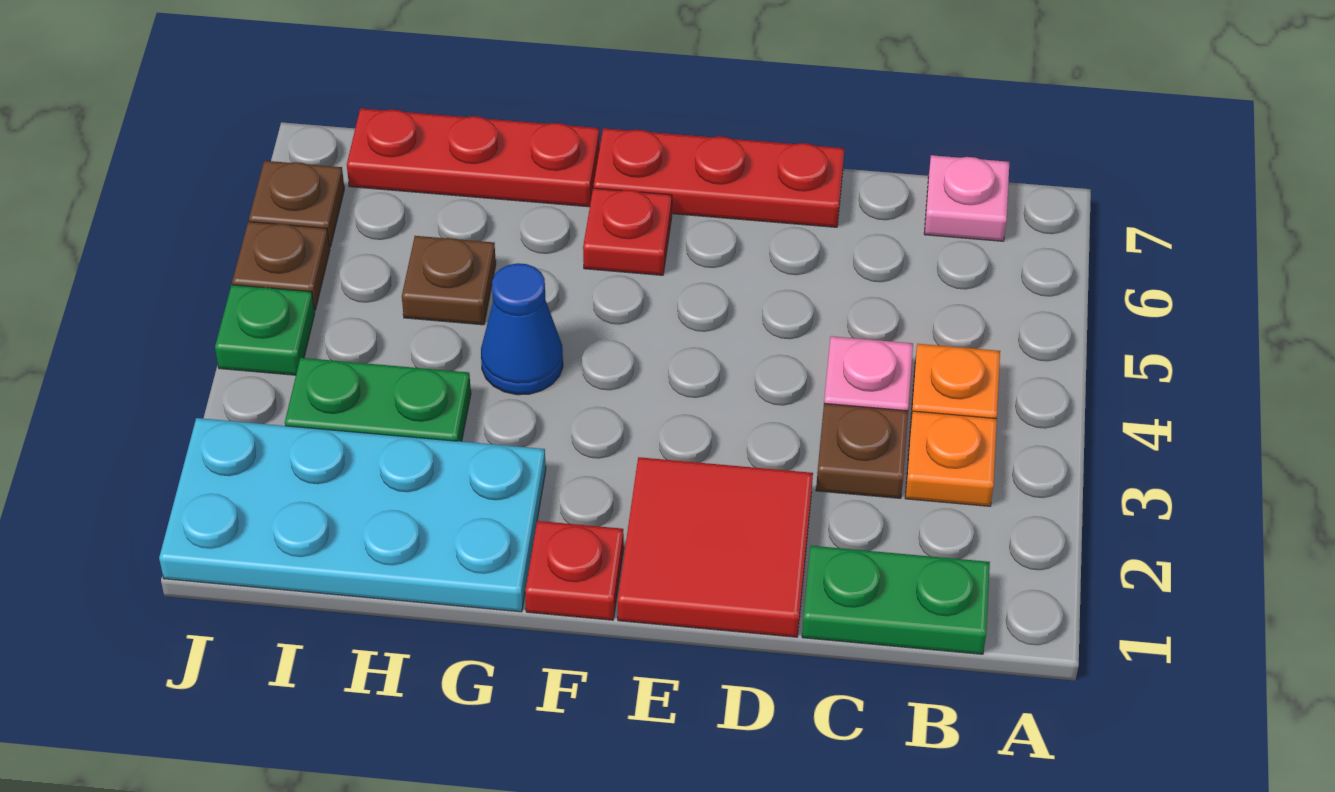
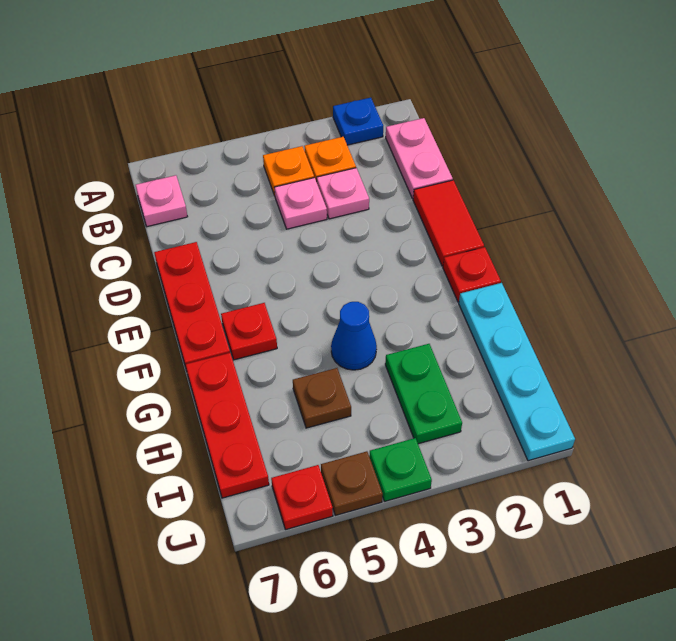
none -> blue plate A2 level 1
green plate B1:C1 level 1 -> pink plate B1:C1 level 1
brown plate C3 level 1 -> pink plate C3 level 1
red tile D1:E2 level 1 -> red tile D1:E1 level 1
cyan plate G1:J2 level 1 -> cyan plate G1:J1 level 1
brown plate J6 level 1 -> red plate J6 level 1

